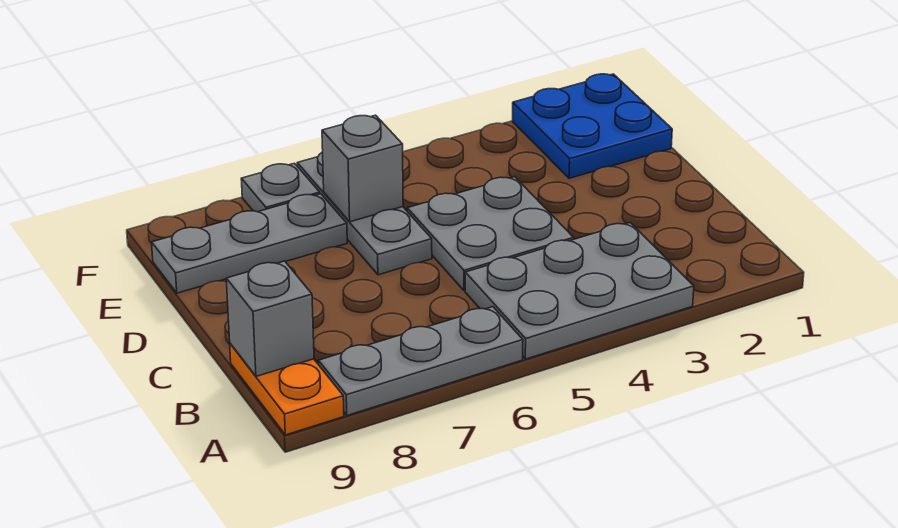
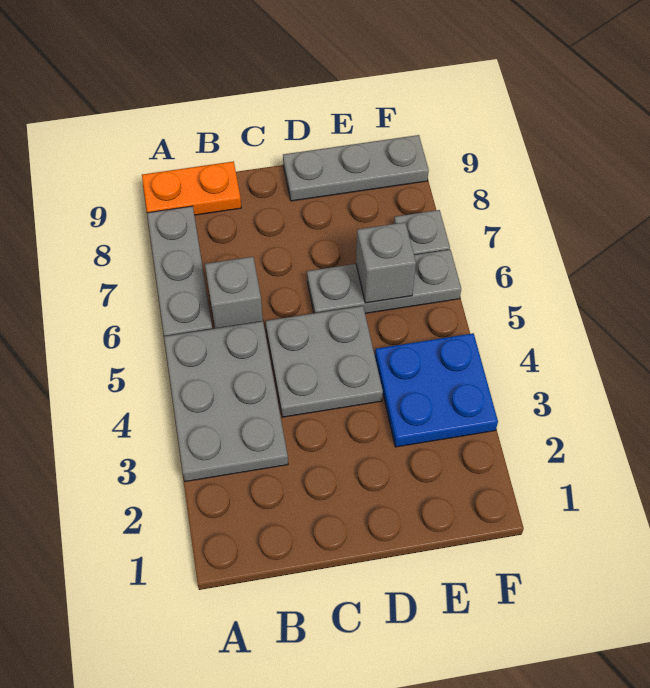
grey brick B9 level 2 -> grey brick B6 level 1
blue plate E1:F2 level 1 -> blue plate E3:F4 level 1
grey plate E7:E9 level 1 -> grey plate D9:F9 level 1

